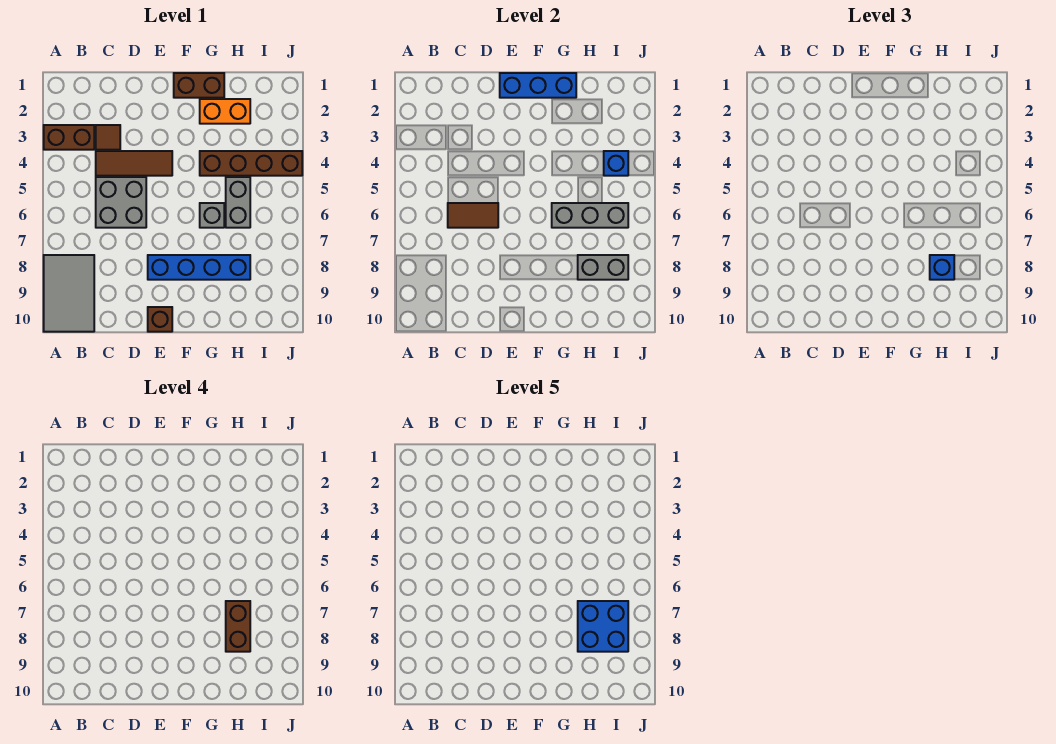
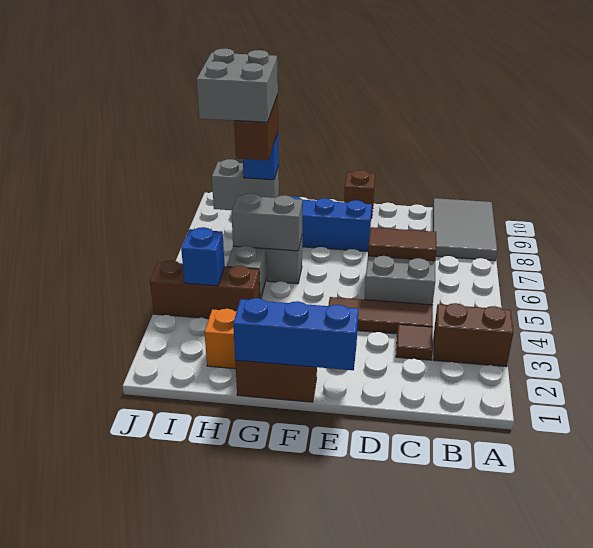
brown brick G4:J4 level 1 -> brown brick H4:J4 level 1
grey brick G6:I6 level 2 -> grey brick G6:H6 level 2
blue brick H7:I8 level 5 -> grey brick H7:I8 level 5

